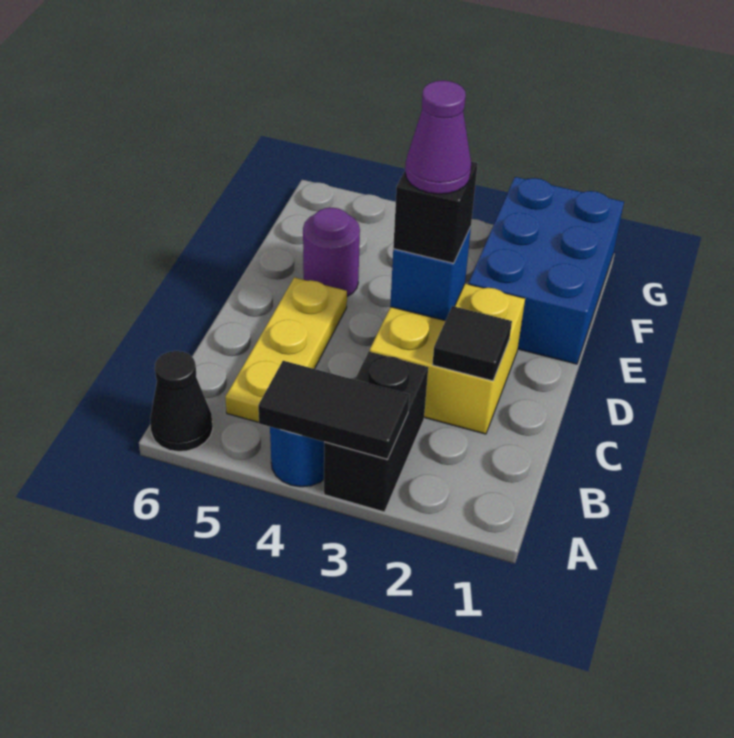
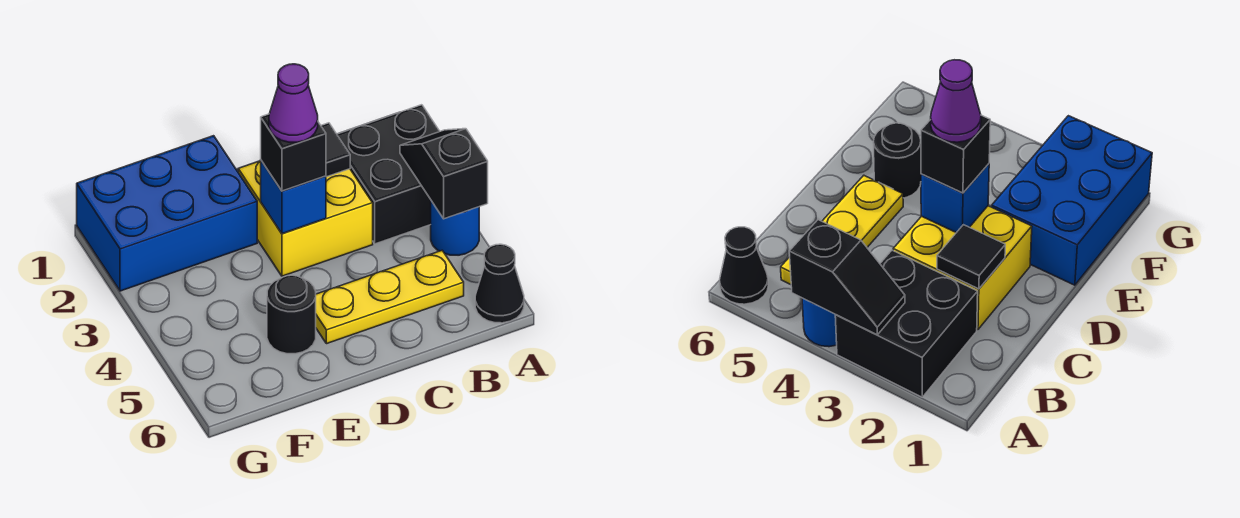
black brick A3:B3 level 1 -> black brick A2:B3 level 1
black tile A3:A4 level 2 -> black slope A3:A4 level 2 top 4
purple round brick E5 level 1 -> black round brick E5 level 1

